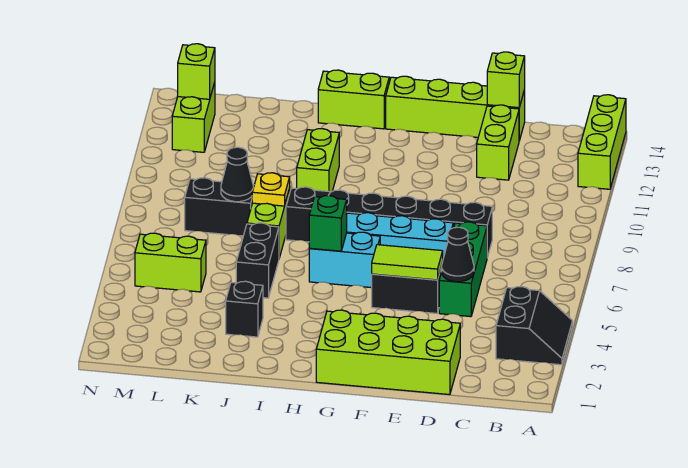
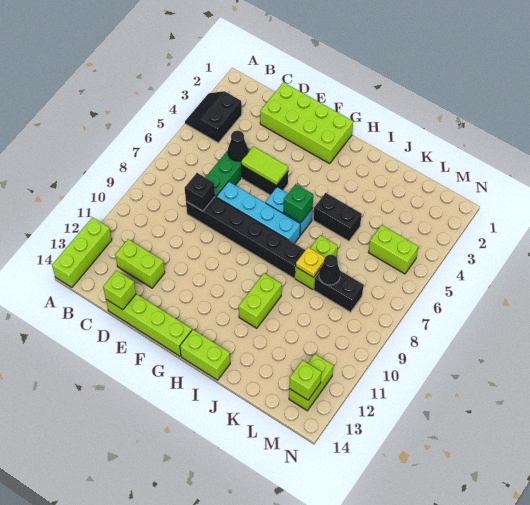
lime brick D12:D13 level 1 -> lime brick C12:D12 level 1
black brick J3 level 1 -> black brick D8 level 2
black brick J5:J6 level 1 -> black brick I5:J5 level 1

